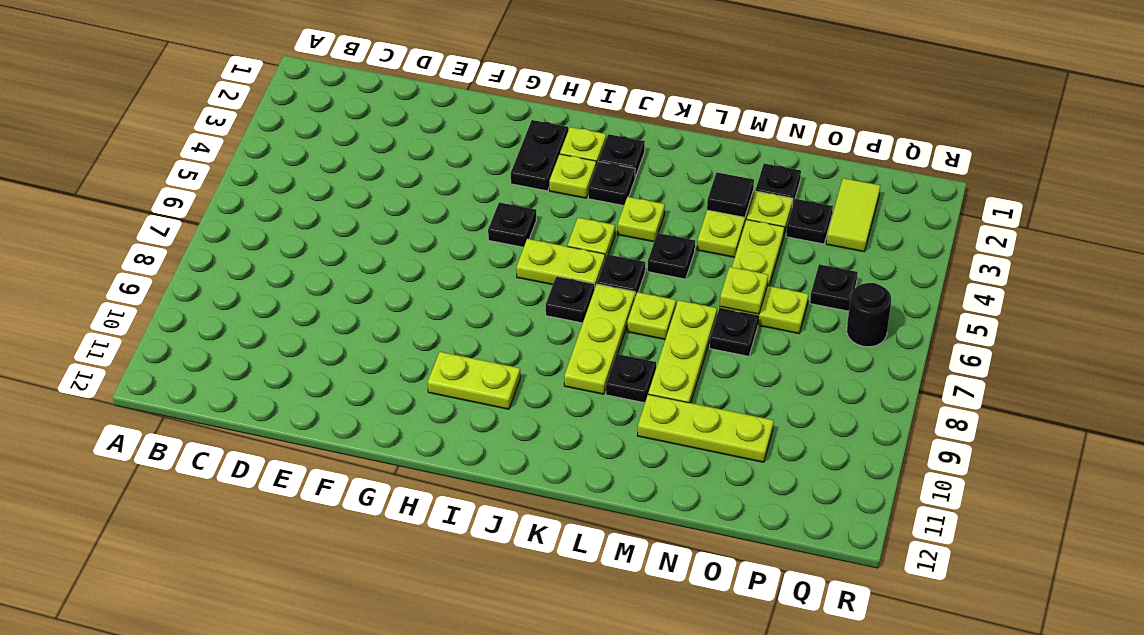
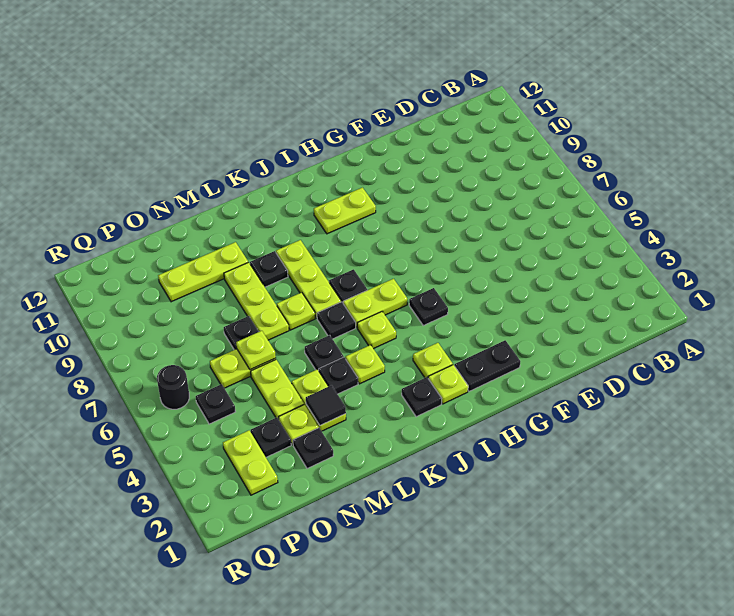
black plate H2:H3 level 1 -> black plate G2:H2 level 1
black plate J3 level 1 -> black plate L4 level 1
lime tile P2:P3 level 1 -> lime plate P2:P3 level 1

